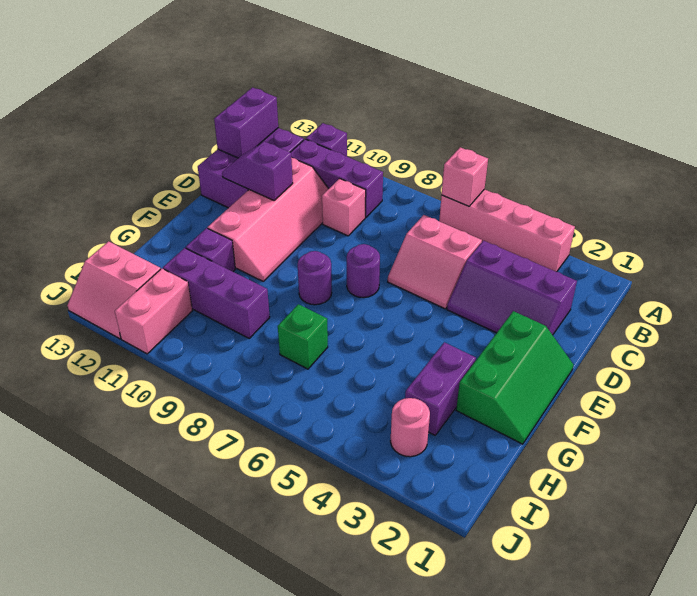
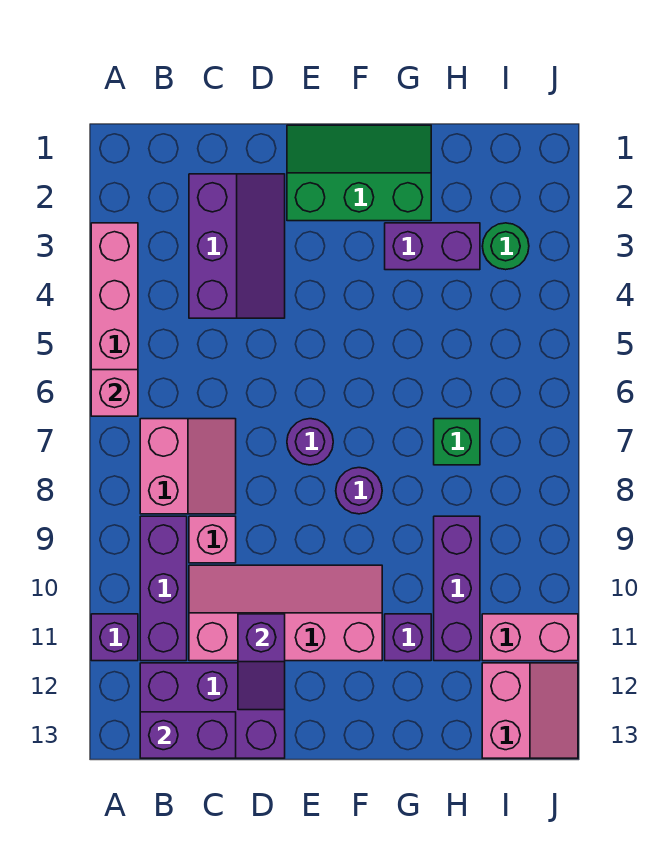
pink slope C5:D6 level 1 top C -> pink slope B7:C8 level 1 top B
pink round brick I3 level 1 -> green round brick I3 level 1

